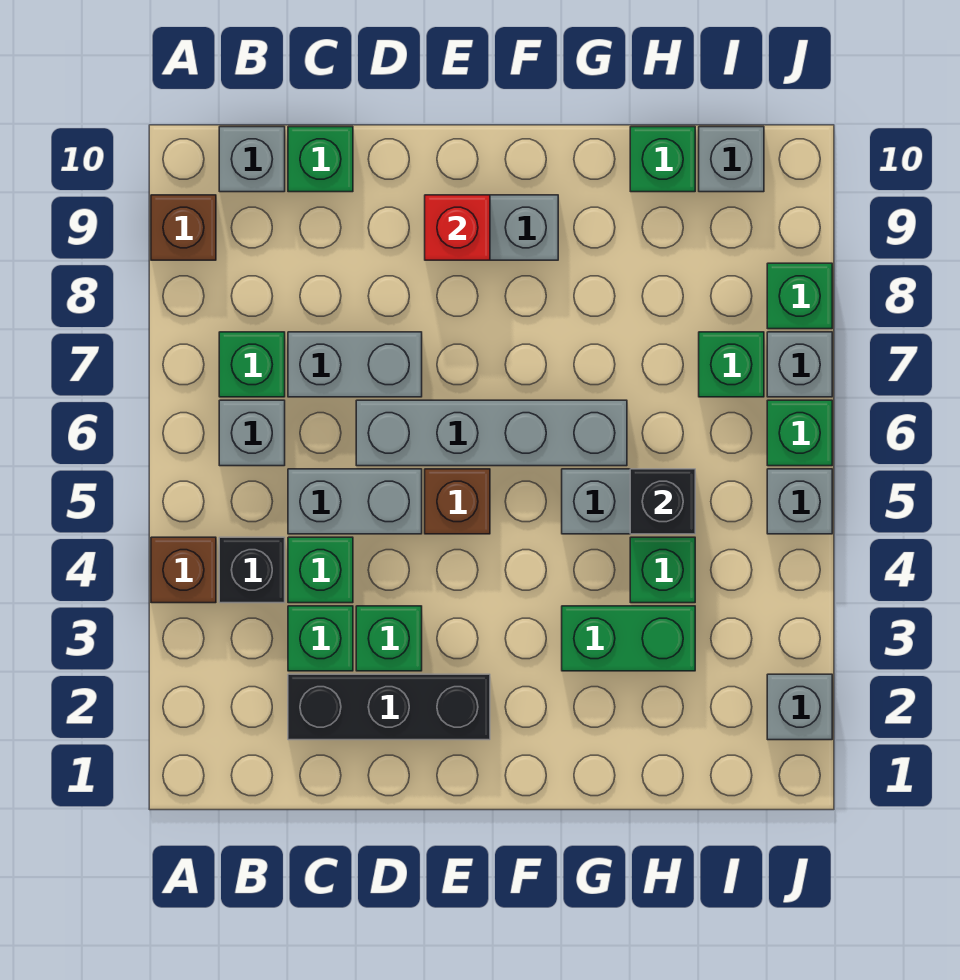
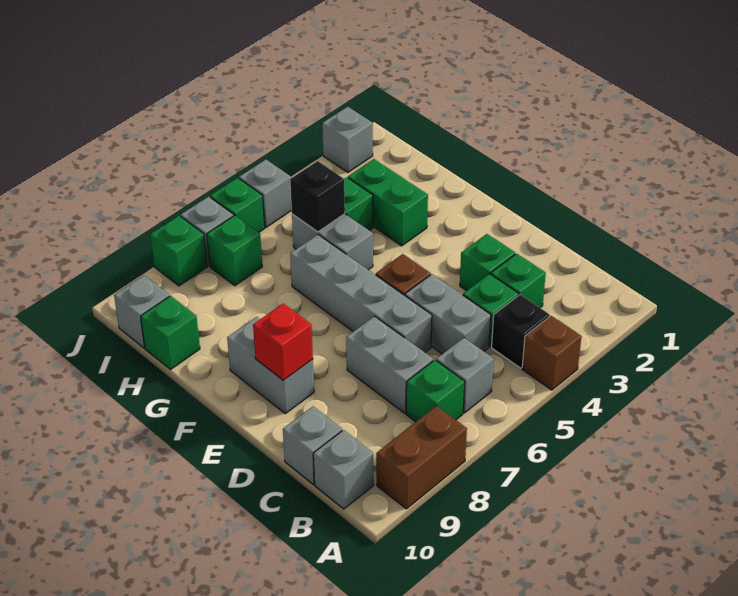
brown brick A9 level 1 -> brown brick A8:A9 level 1
black brick C2:E2 level 1 -> none
green brick C10 level 1 -> grey brick C10 level 1

